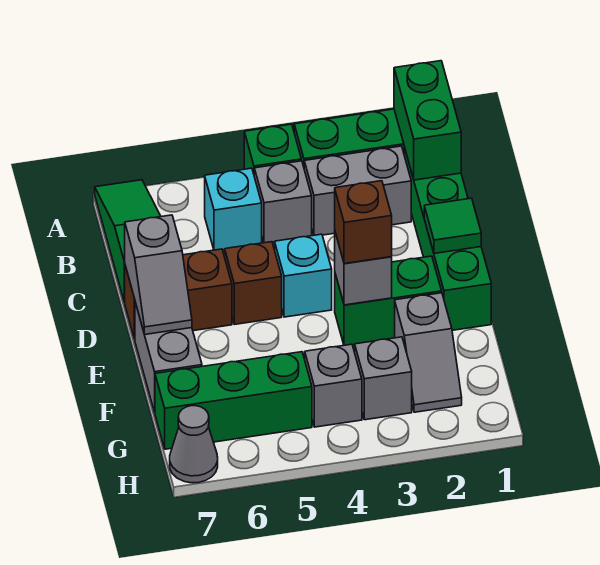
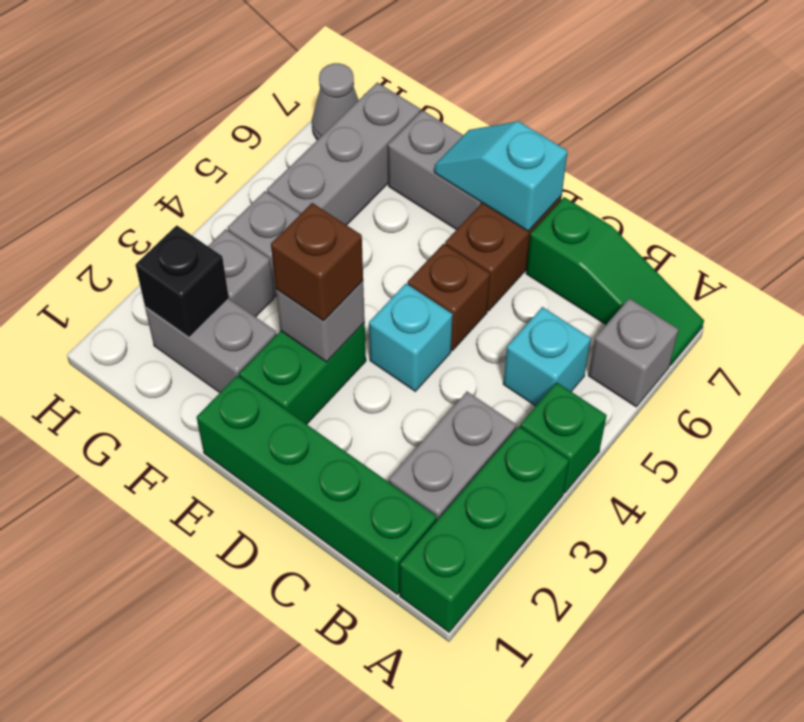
green brick A1:B1 level 2 -> none
grey brick B4 level 1 -> grey brick A6 level 1
green tile D1 level 2 -> none
grey slope D7:E7 level 2 top D -> cyan slope D7:E7 level 2 top D
grey slope F2:G2 level 1 top F -> grey brick F2:G2 level 1
none -> black brick G2 level 2
green brick G5:G7 level 1 -> grey brick G5:G7 level 1

